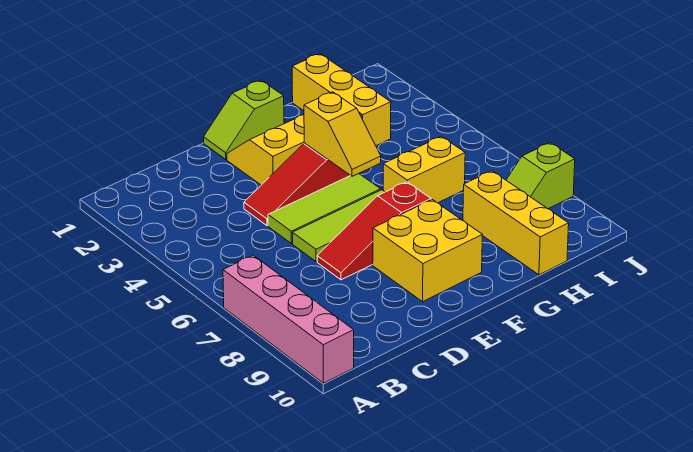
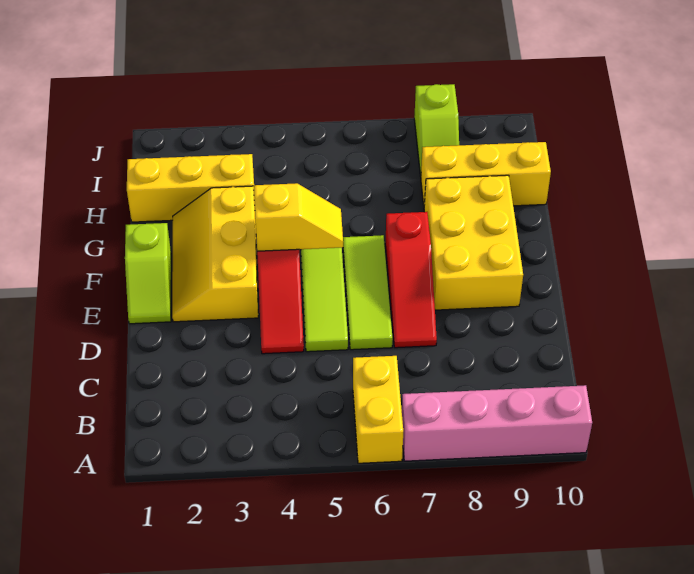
yellow brick E8:F9 level 1 -> yellow brick E8:G9 level 1
yellow brick G6:H6 level 1 -> yellow brick A6:B6 level 1

